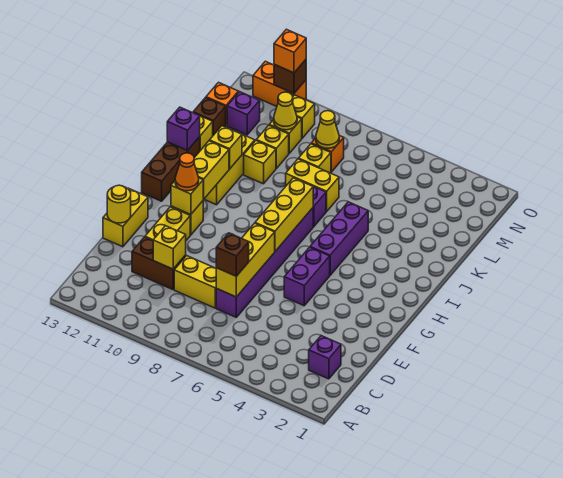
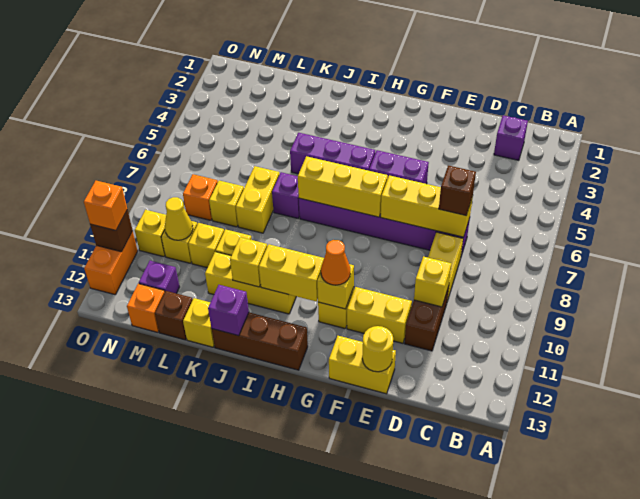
yellow cone M8 level 2 -> none

